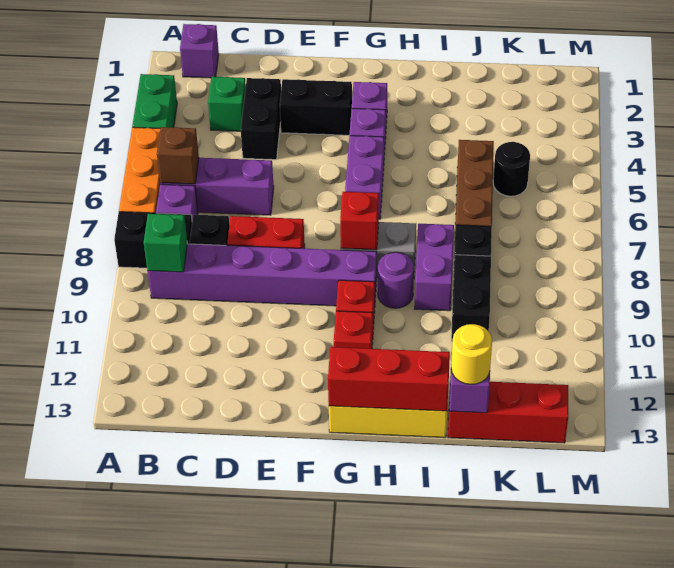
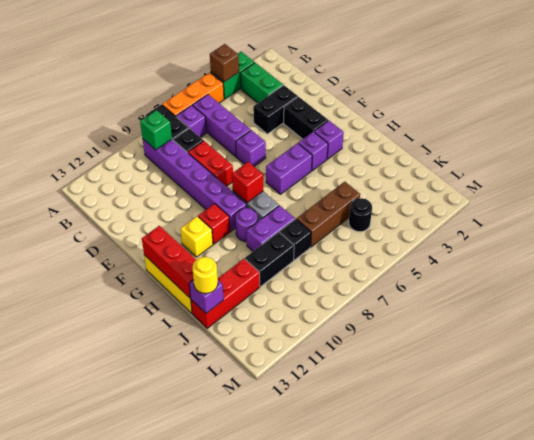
purple brick B1 level 1 -> purple brick E6 level 1
brown brick B6 level 2 -> brown brick A4 level 2
green brick C3 level 1 -> green brick B3:C3 level 1
red brick G11 level 1 -> yellow brick G11 level 1
red brick J13:L13 level 1 -> red brick J11:J13 level 1

